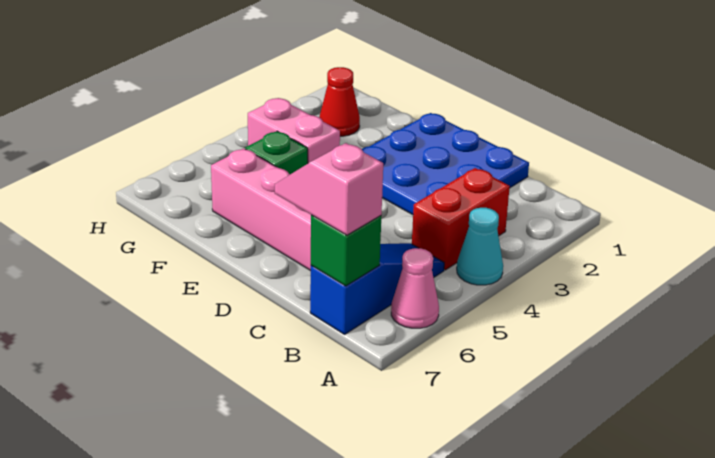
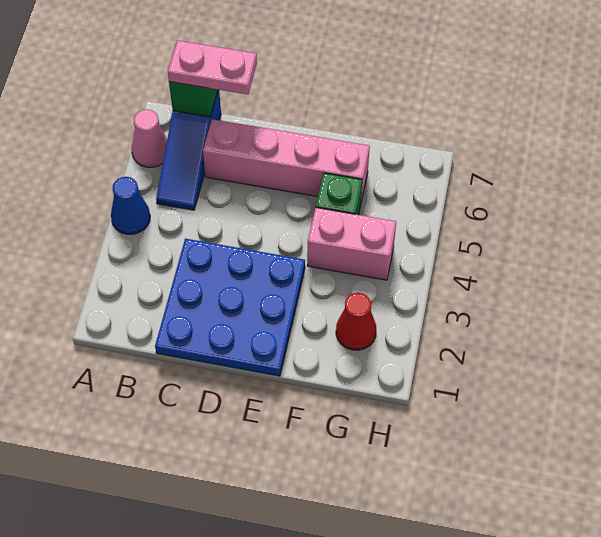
cyan cone A4 level 1 -> blue cone A4 level 1
red brick B3:B4 level 1 -> none
pink slope B7:C7 level 3 top B -> pink plate B7:C7 level 3

